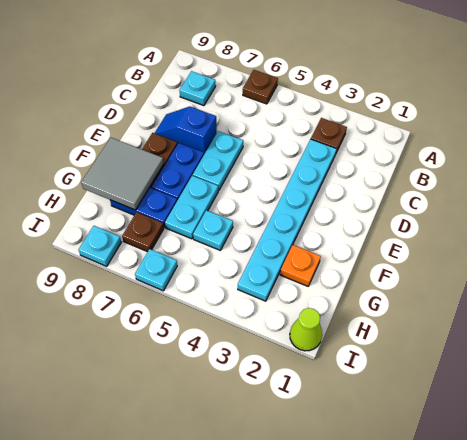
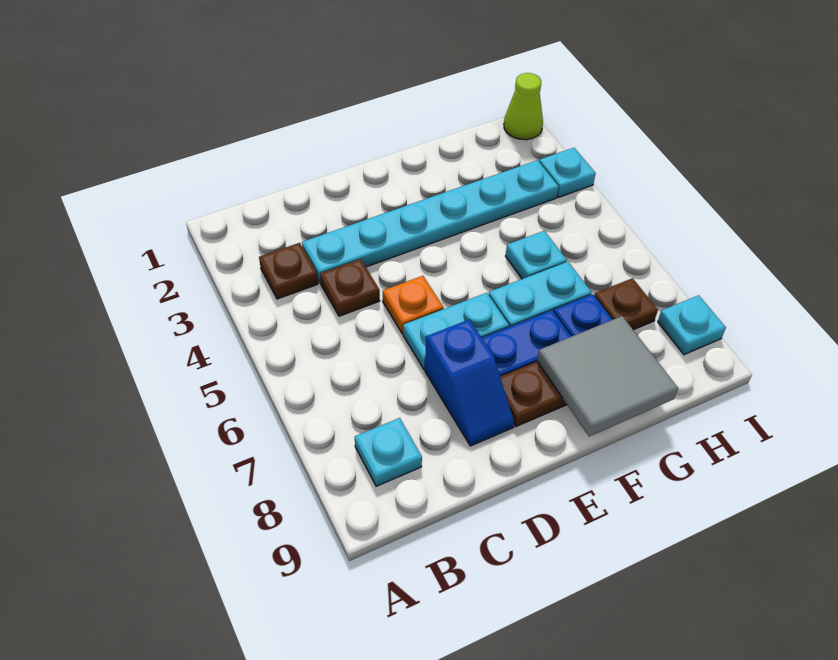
brown plate A6 level 1 -> brown plate C4 level 1
orange plate G2 level 1 -> orange plate D5 level 1
cyan plate I6 level 1 -> cyan plate I3 level 1

